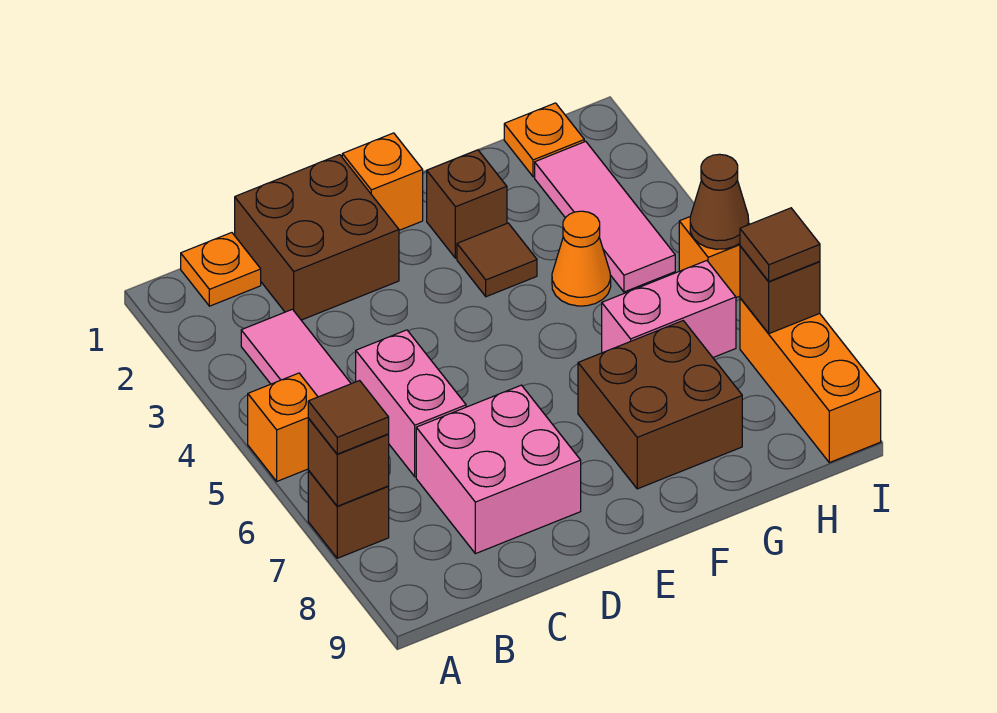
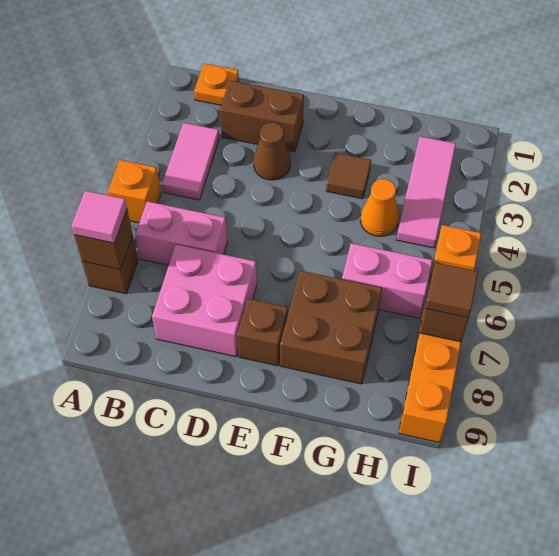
brown tile A7 level 3 -> pink tile A7 level 3
brown brick C1:D2 level 1 -> brown brick C2:D2 level 1
pink brick C5:C6 level 1 -> pink brick B6:C6 level 1
orange brick E1 level 1 -> none
brown brick F2 level 1 -> brown brick E8 level 1
orange plate H1 level 1 -> none
brown cone I5 level 2 -> brown cone D3 level 1

